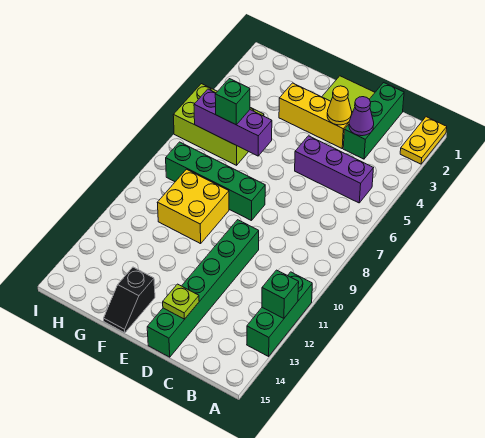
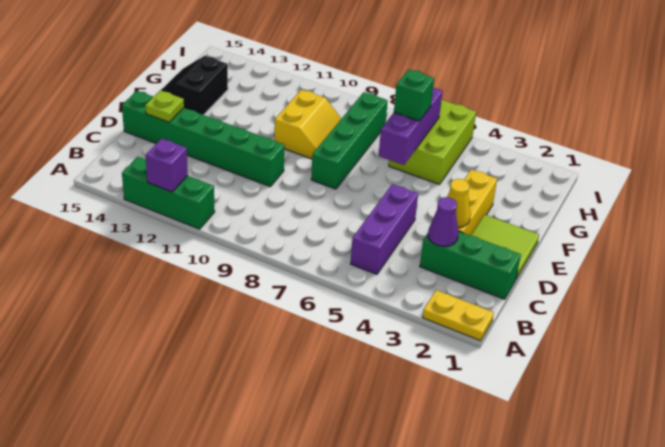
green brick A12 level 2 -> purple brick A12 level 2
yellow brick F9:G10 level 1 -> yellow slope F9:G10 level 1 top 10
black slope F14:F15 level 1 top 14 -> black slope F14:G15 level 1 top 14

